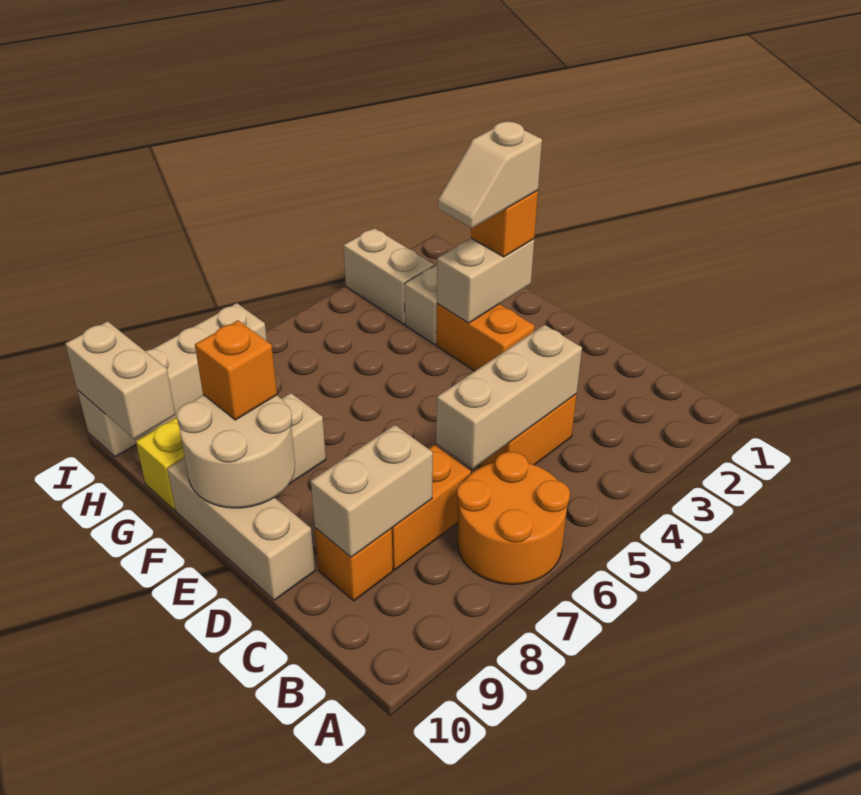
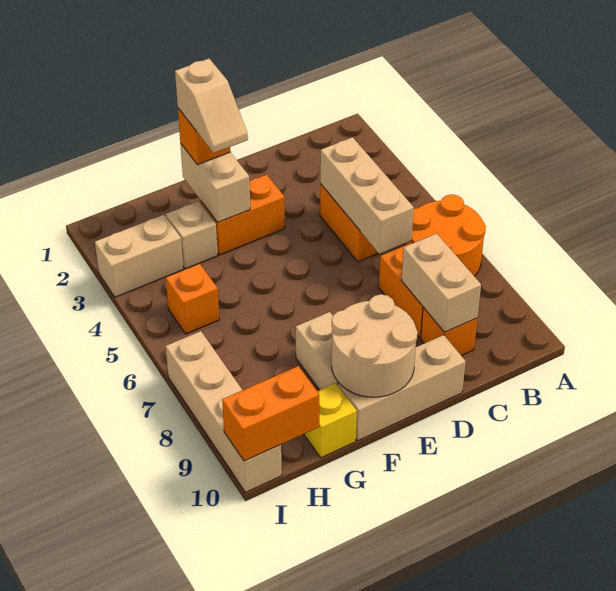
orange brick F9 level 3 -> orange brick H5 level 1
tan brick H10:I10 level 2 -> orange brick H10:I10 level 2

